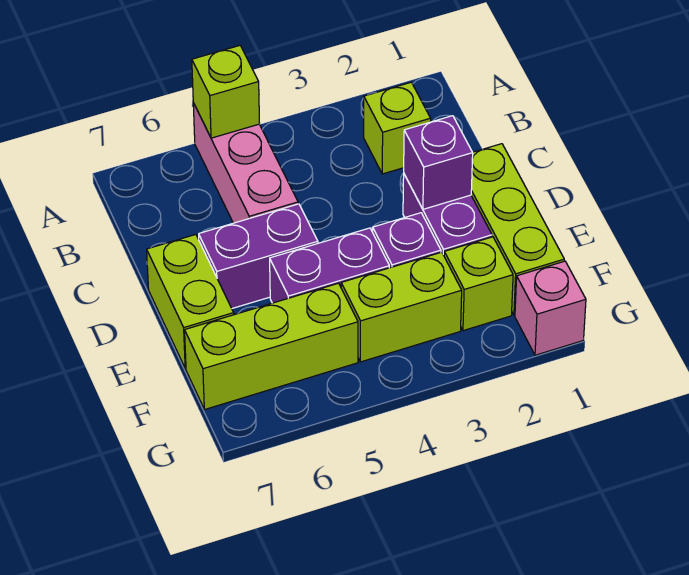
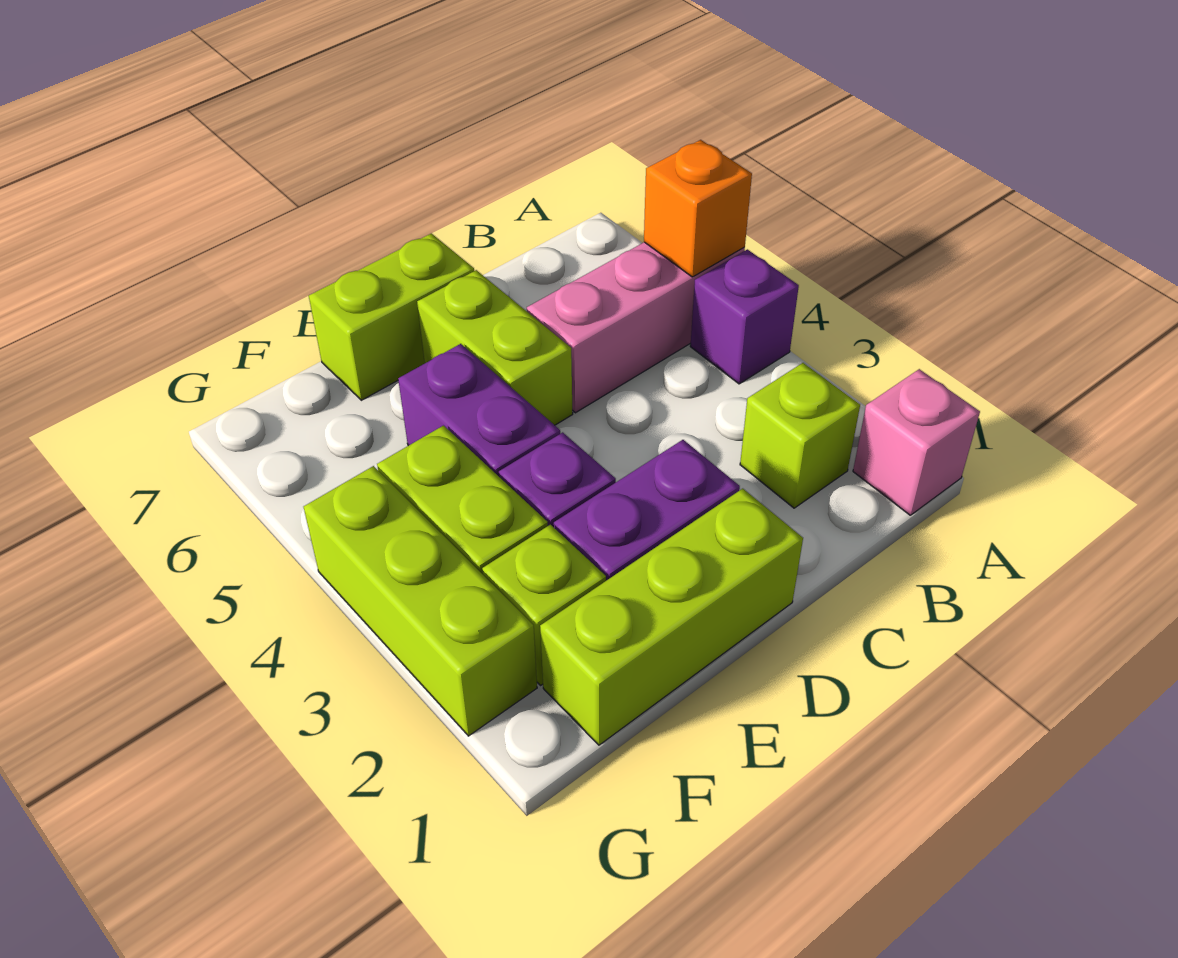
lime brick A5 level 2 -> orange brick A5 level 2
purple brick D2 level 2 -> purple brick A4 level 1
purple brick D5:D6 level 1 -> lime brick D5:D6 level 1
lime brick F5:F7 level 1 -> lime brick G2:G4 level 1
pink brick G1 level 1 -> pink brick A1 level 1

